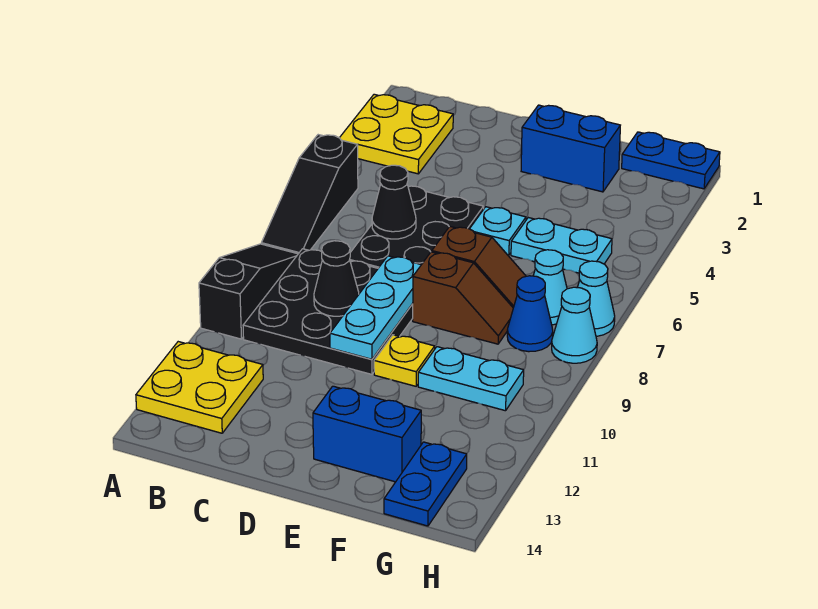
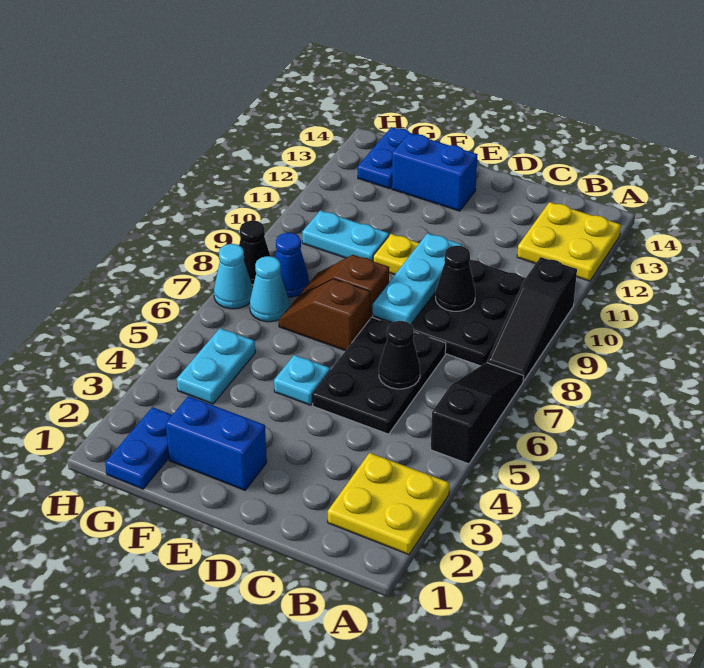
cyan plate F5:G5 level 1 -> cyan plate G4:G5 level 1
blue plate G1:H1 level 1 -> blue plate G1:G2 level 1
cyan cone H8 level 1 -> black cone H8 level 1

